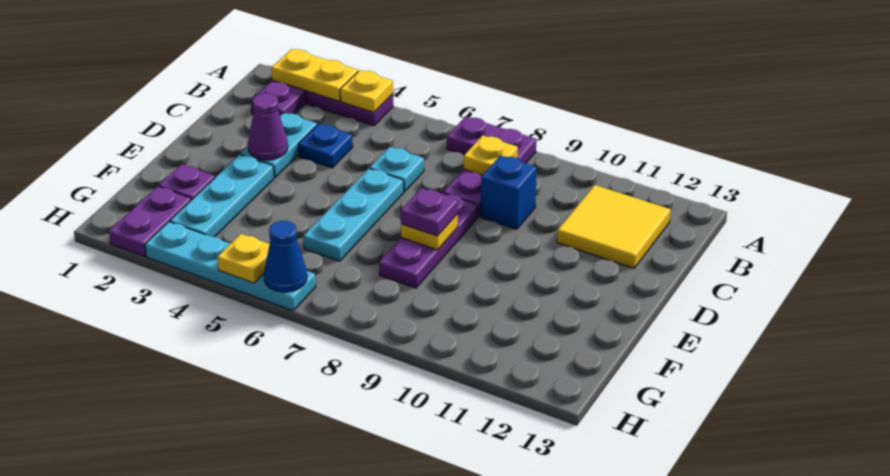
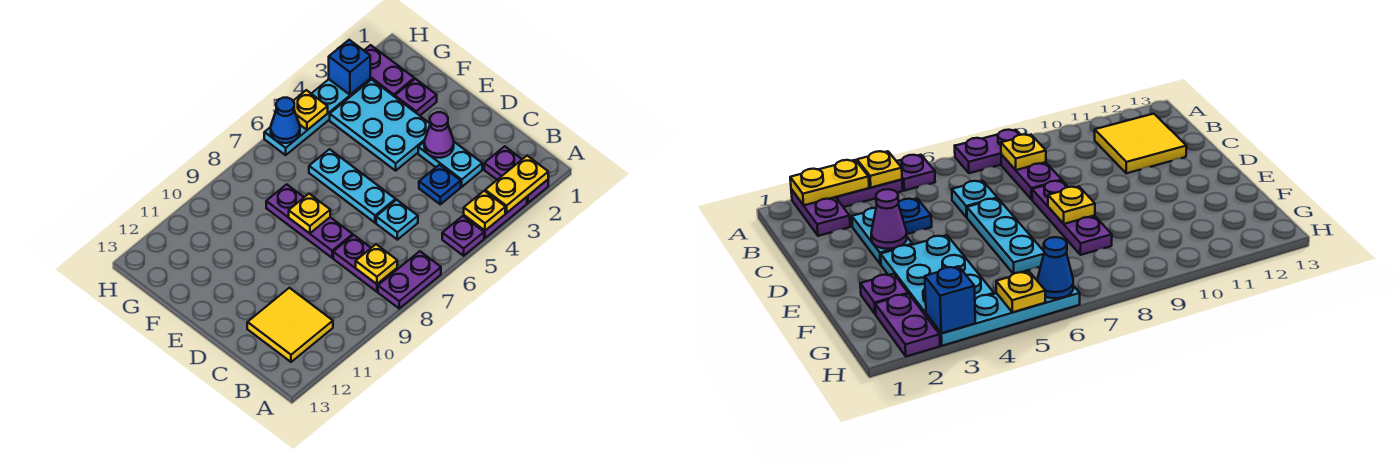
blue brick C9 level 1 -> blue brick H3 level 2
cyan plate E3:G3 level 1 -> cyan plate E3:G4 level 1
purple plate E8 level 3 -> purple plate A5 level 1

